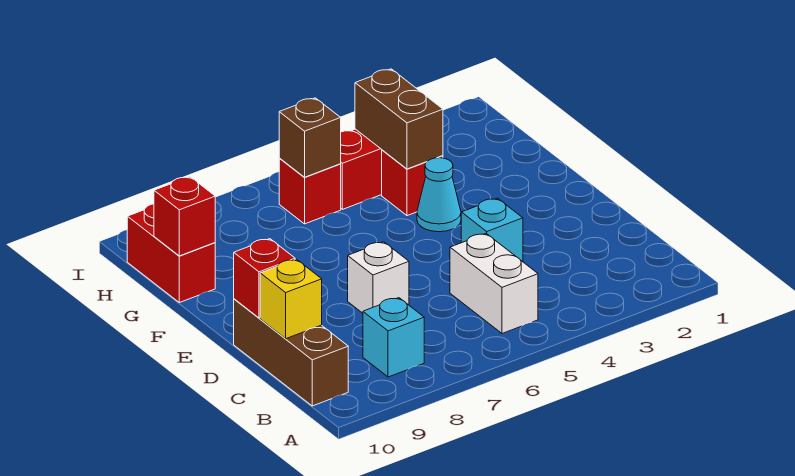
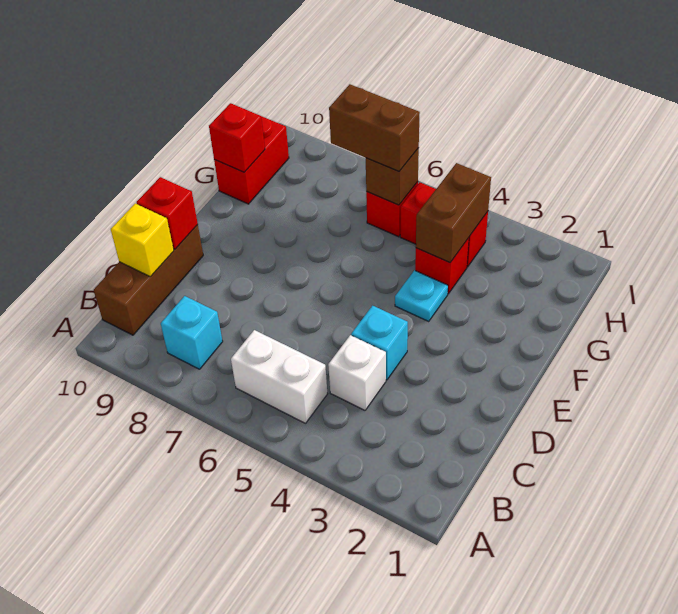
white brick B5:C5 level 1 -> white brick B5:B6 level 1
white brick D7 level 1 -> white brick C4 level 1
cyan cone F4 level 1 -> cyan plate F4 level 1
none -> brown brick H6:H7 level 3

